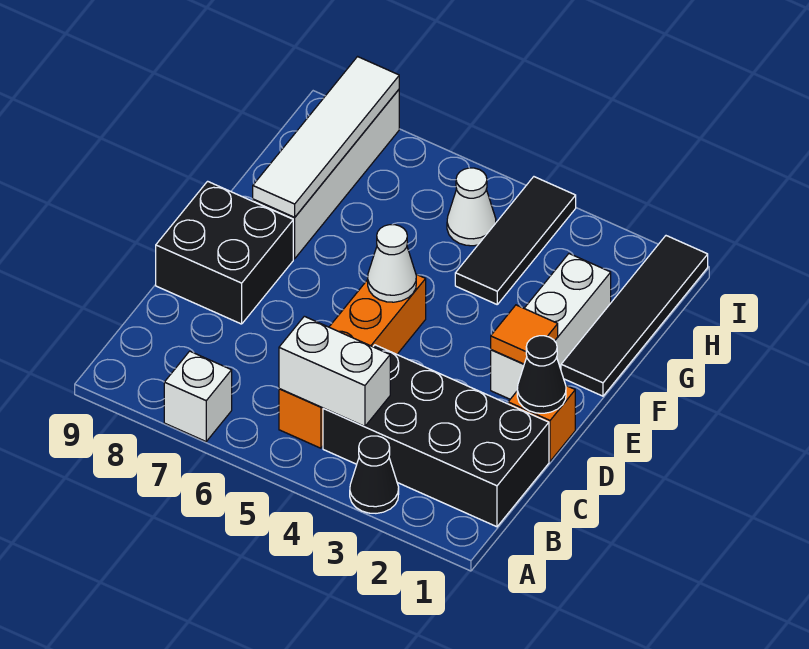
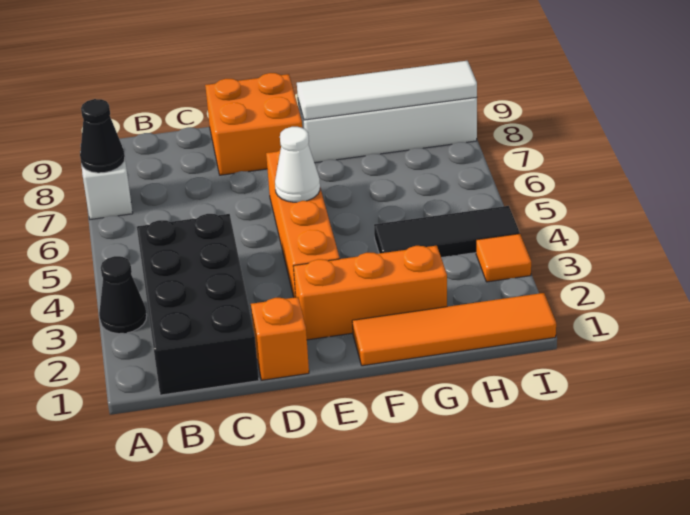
white brick B4:B5 level 2 -> none
orange brick B5:E5 level 1 -> orange brick E3:E6 level 1
black cone D1 level 2 -> black cone A7 level 2
black brick D8:E9 level 1 -> orange brick D8:E9 level 1
white brick E2:G2 level 1 -> orange brick E2:G2 level 1
orange tile E2 level 2 -> orange tile I3 level 1
black tile F1:I1 level 1 -> orange tile F1:I1 level 1
white cone H5 level 1 -> none

